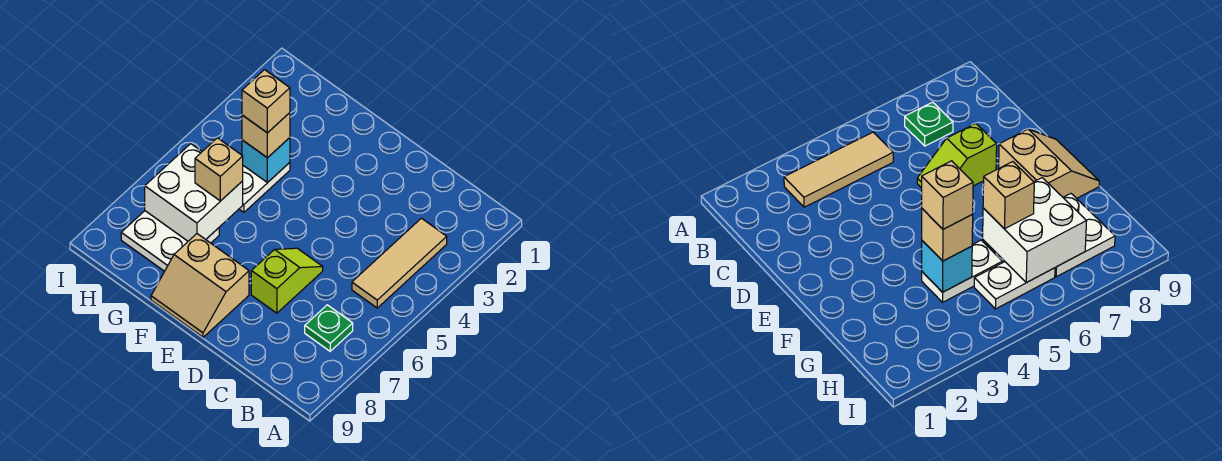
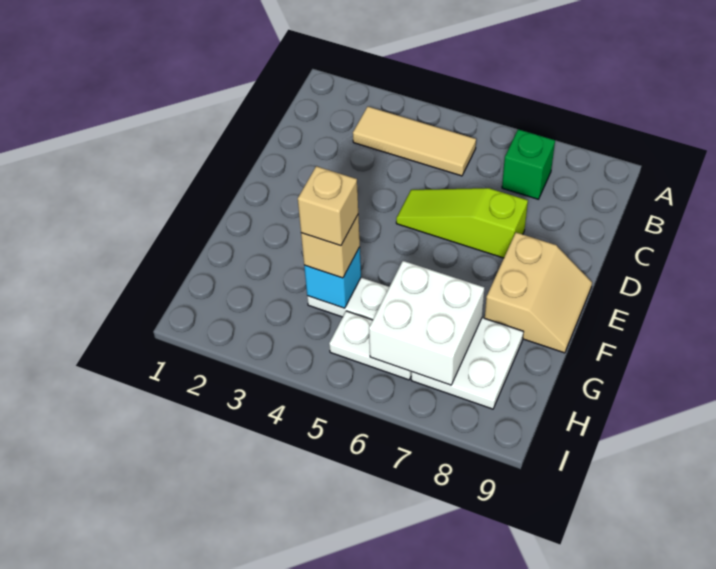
green plate B7 level 1 -> green brick B7 level 1
lime slope D6:D7 level 1 top 7 -> lime slope D5:D7 level 1 top 7
tan brick G6 level 3 -> none

